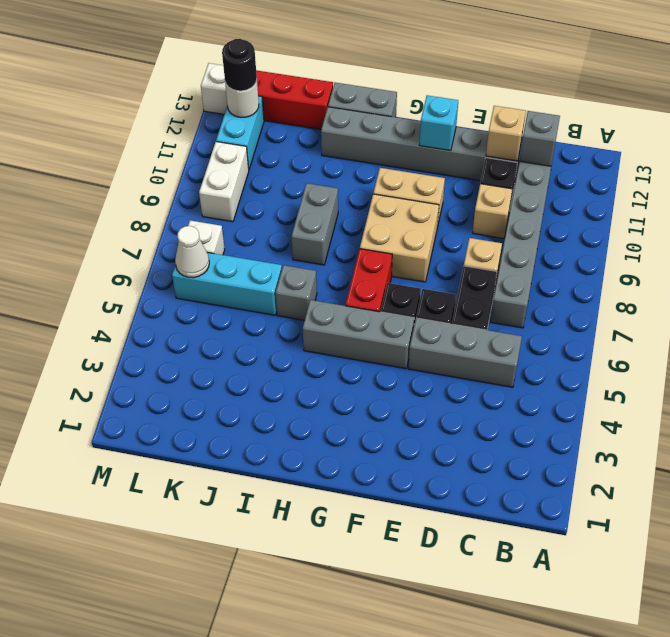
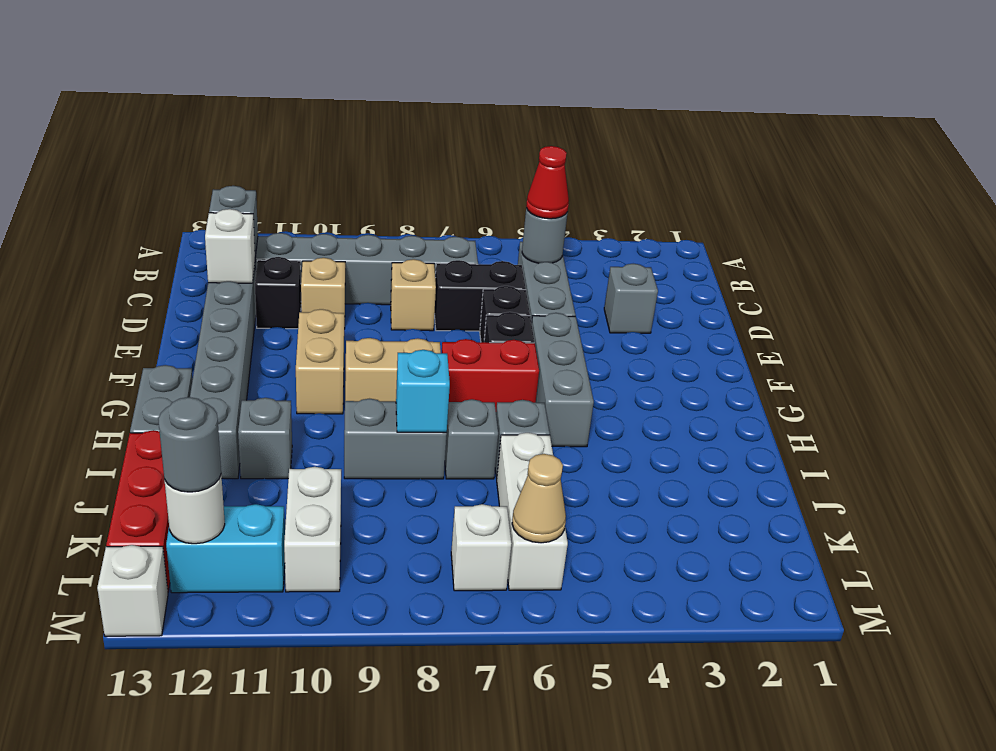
none -> grey round brick C5 level 2
none -> red cone C5 level 3
none -> grey brick D3 level 1
tan brick D12 level 2 -> white brick D12 level 2
tan brick F8:G9 level 1 -> tan brick G8:G9 level 1
cyan brick F12 level 2 -> cyan brick I8 level 2
none -> grey brick I7 level 1
none -> grey brick I11 level 1
cyan brick J6:L6 level 1 -> white brick J6:L6 level 1
white cone L6 level 2 -> tan cone L6 level 2
white brick L9:L10 level 1 -> white brick K10:L10 level 1
black round brick L12 level 3 -> grey round brick L12 level 3

